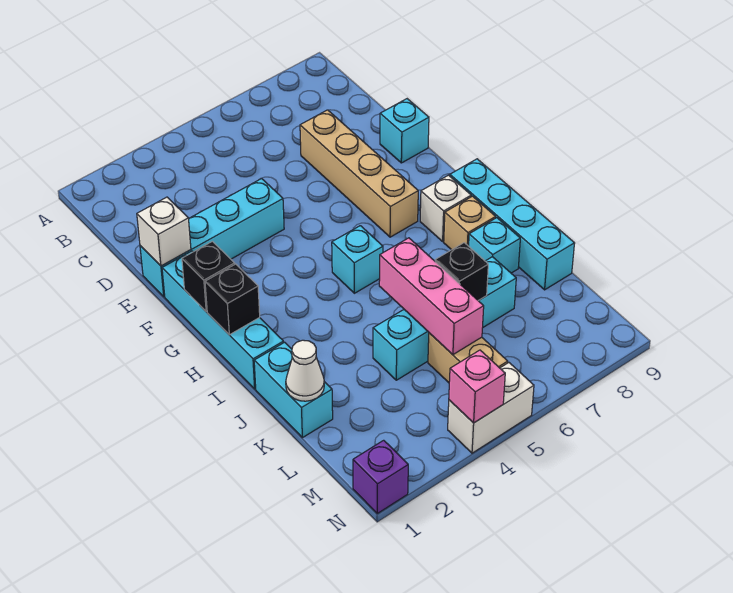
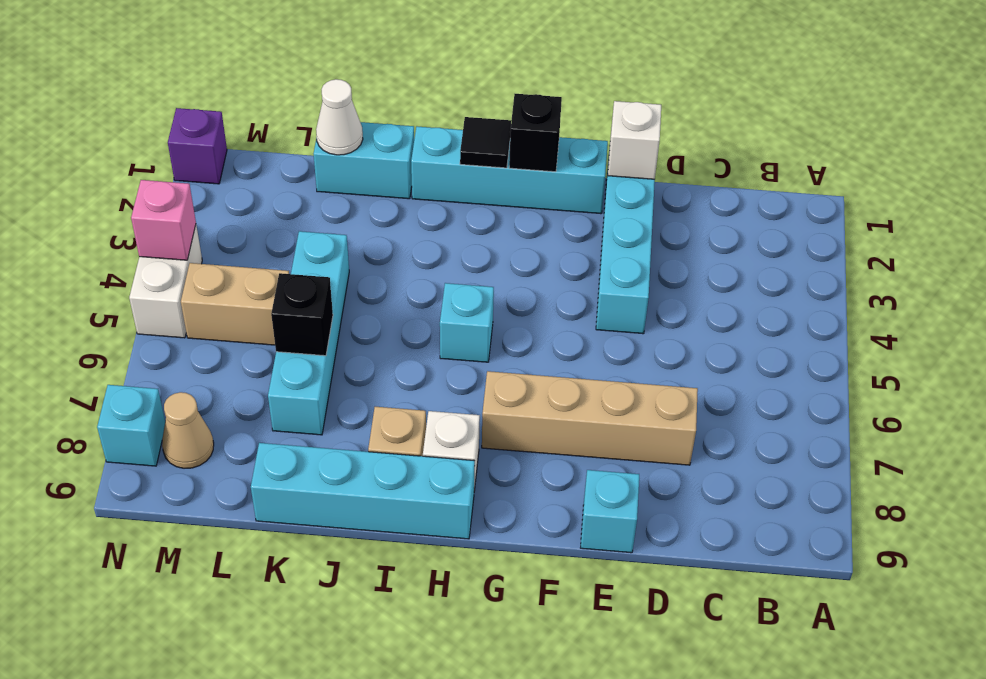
black brick H1 level 2 -> black tile H1 level 2
pink brick J5:L5 level 2 -> none
cyan brick J8 level 1 -> cyan brick N8 level 1
none -> tan cone M8 level 1

